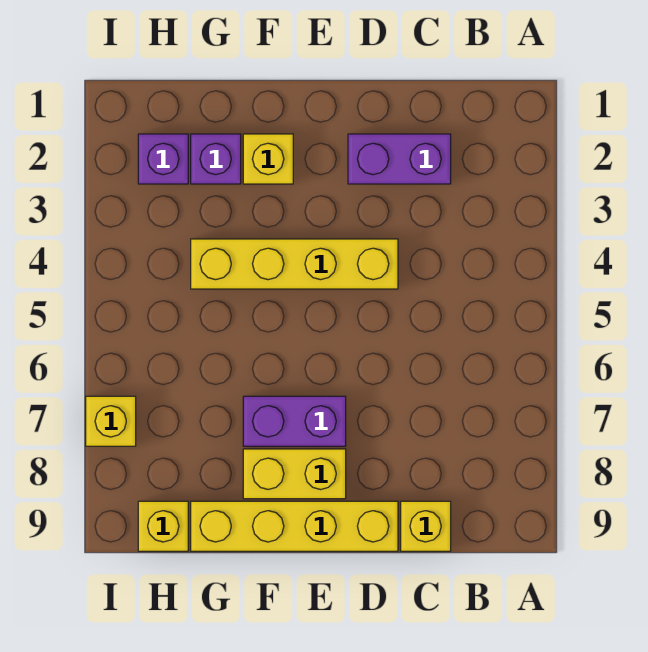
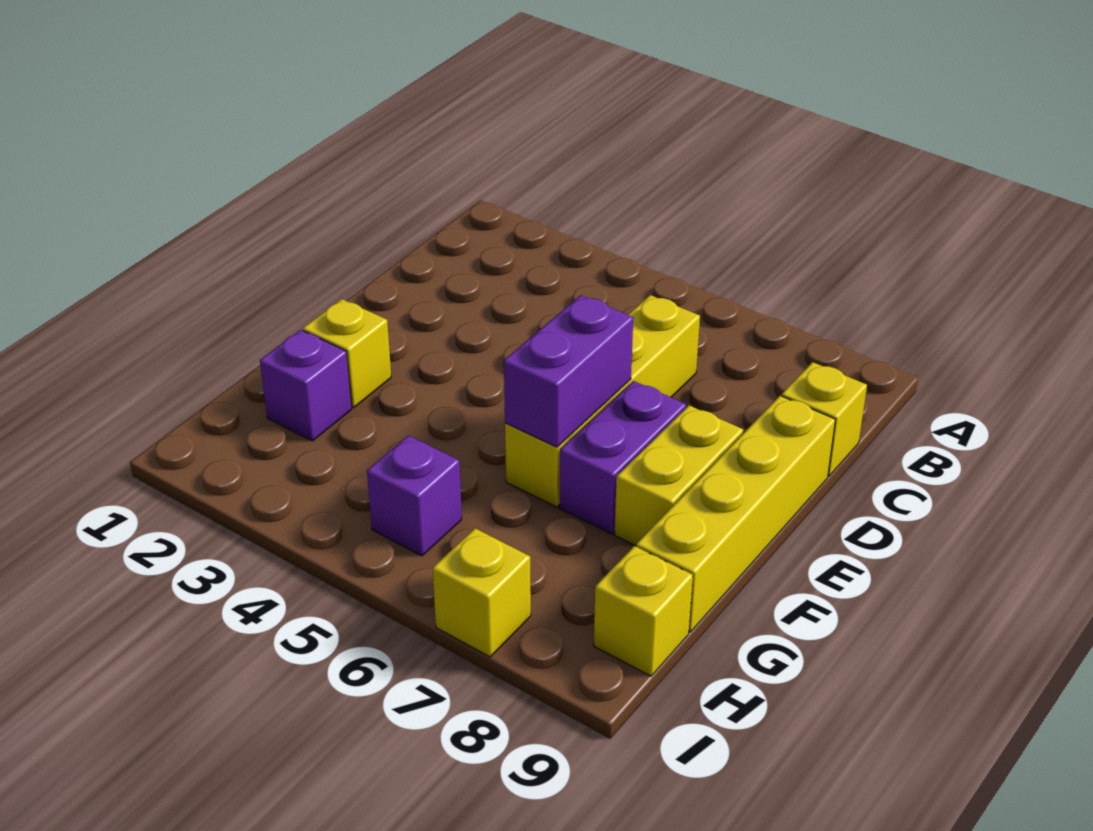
purple brick C2:D2 level 1 -> purple brick E6:F6 level 2
yellow brick D4:G4 level 1 -> yellow brick C6:F6 level 1
purple brick H2 level 1 -> purple brick H5 level 1

